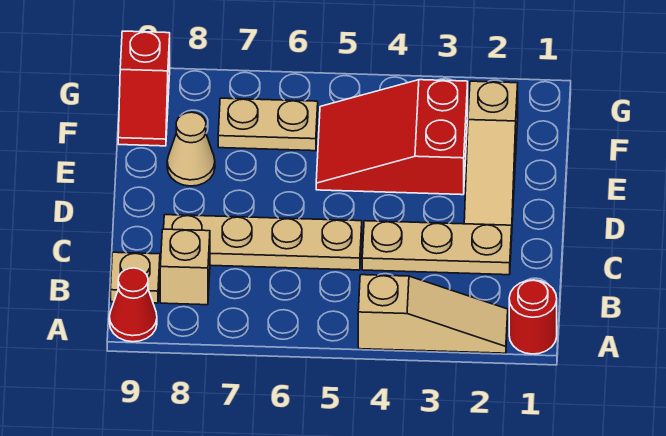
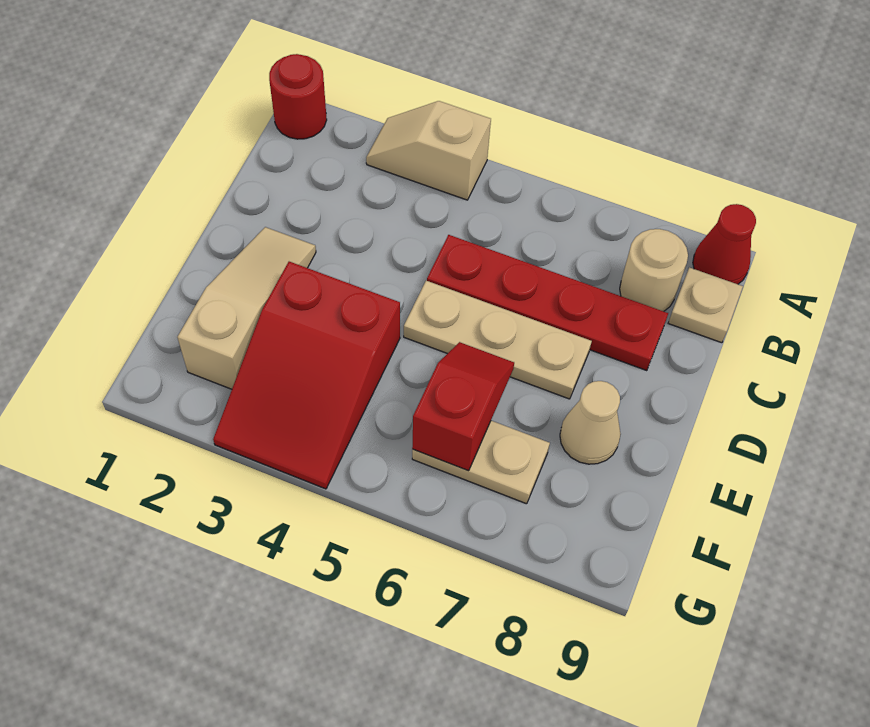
tan slope A2:A4 level 1 top 4 -> tan slope A3:A4 level 1 top 4
tan brick B8 level 1 -> tan round brick B8 level 1
tan plate C2:C4 level 1 -> tan plate D5:D7 level 1
tan plate C5:C8 level 1 -> red plate C5:C8 level 1
red slope E3:F5 level 1 top 3 -> red slope E3:G4 level 1 top E
red slope F9:G9 level 1 top G -> red slope E6:F6 level 2 top F

